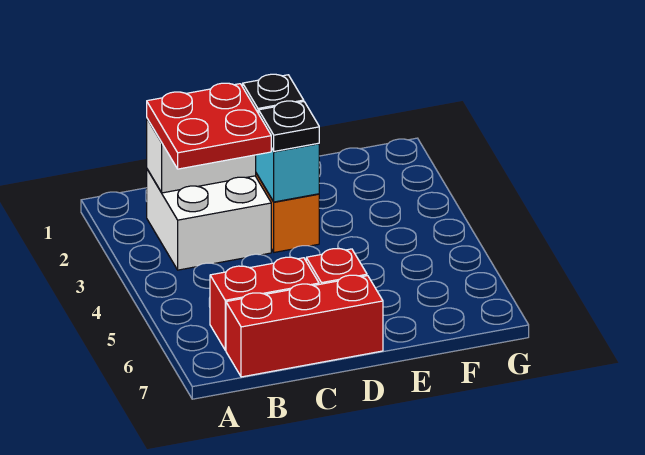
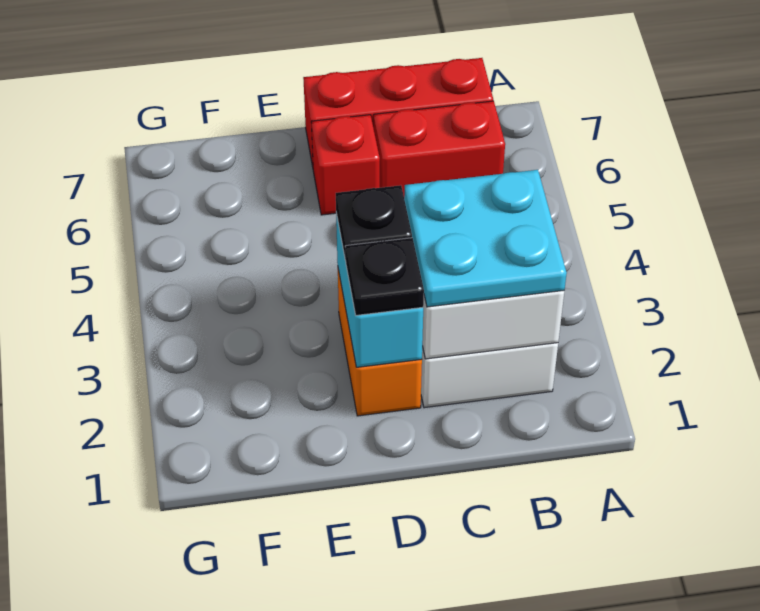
red plate B2:C3 level 3 -> cyan plate B2:C3 level 3

